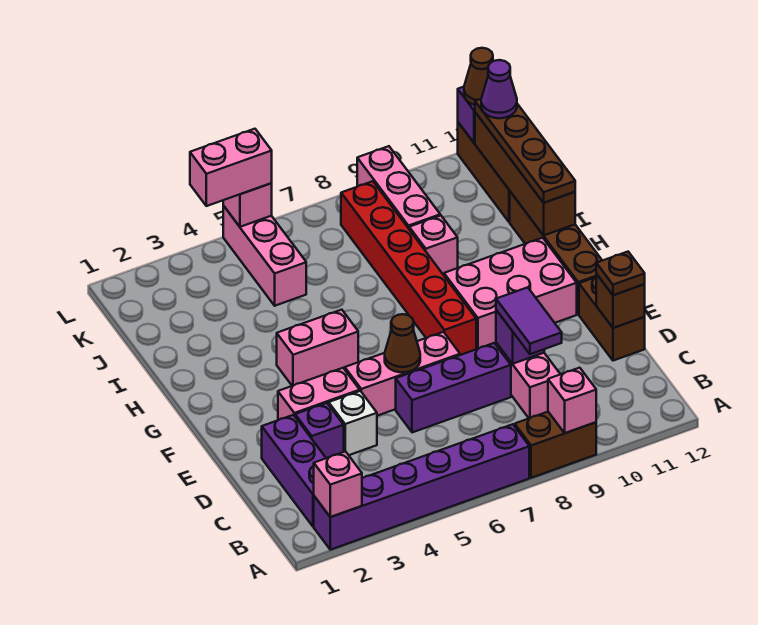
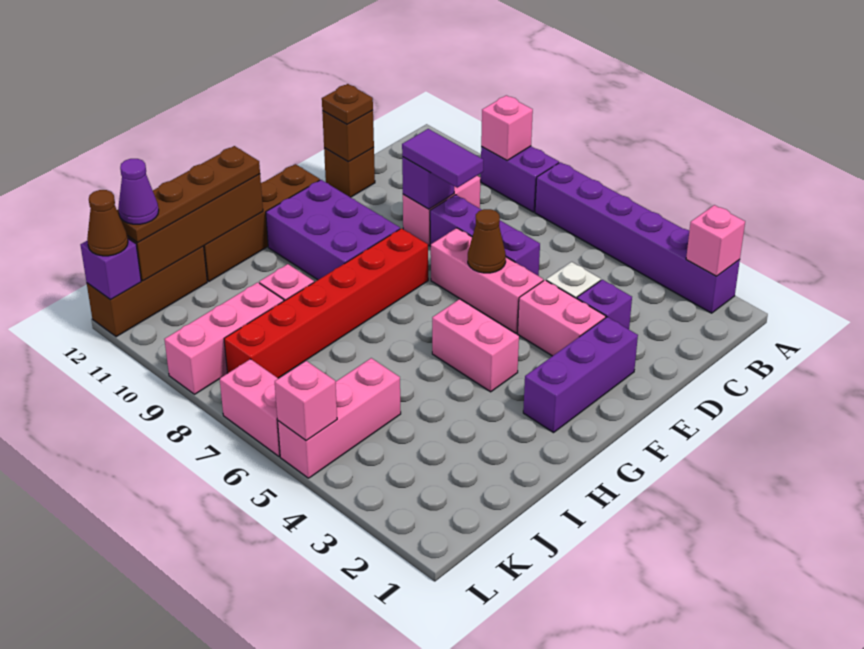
brown brick A8:A9 level 1 -> purple brick A8:A9 level 1
purple brick B2:D2 level 1 -> purple brick E2:G2 level 1
purple tile C9:D9 level 3 -> purple tile D8:D9 level 3
brown brick D12:E12 level 1 -> brown brick D12 level 1
pink brick F9:G11 level 1 -> purple brick F9:G11 level 1
pink brick L4:L5 level 3 -> pink brick L6:L7 level 1

